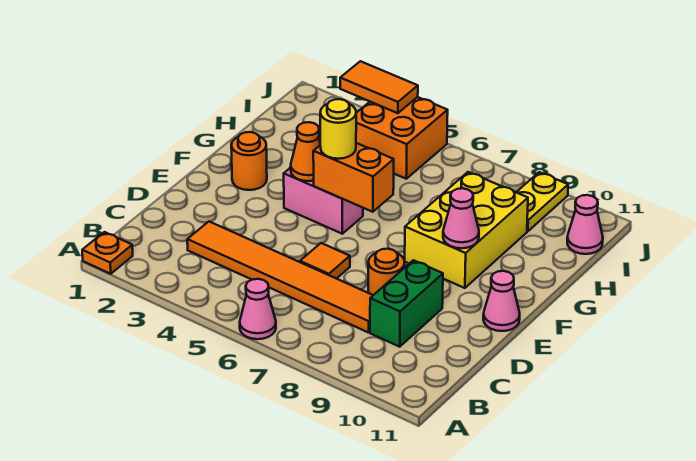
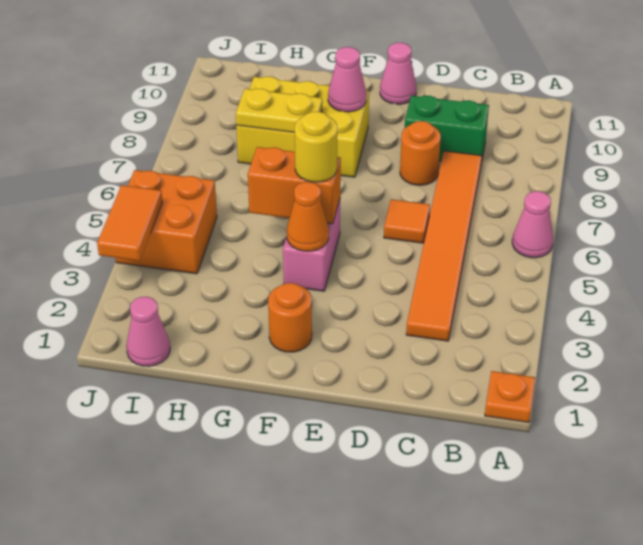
orange brick F5:F6 level 2 -> orange brick F5:G5 level 2
yellow plate I9:J9 level 1 -> yellow plate G8:H8 level 2
pink cone I11 level 1 -> pink cone I1 level 1

